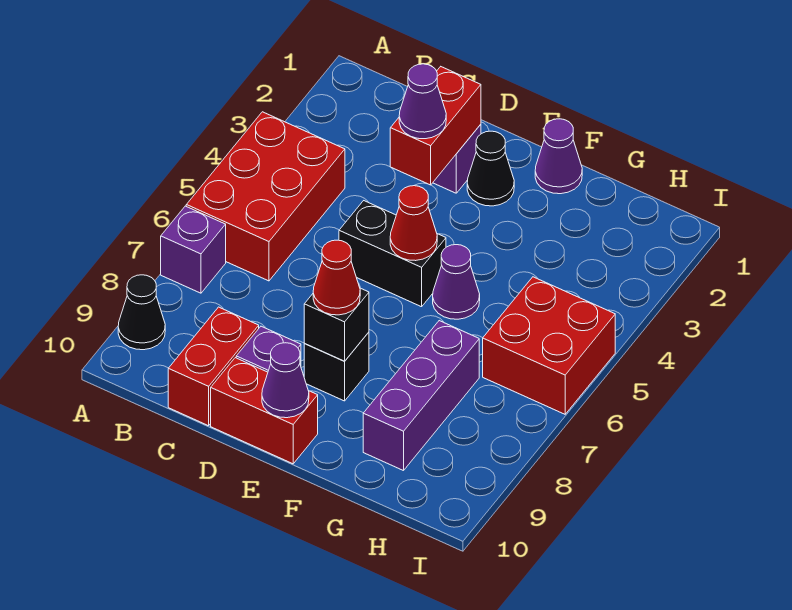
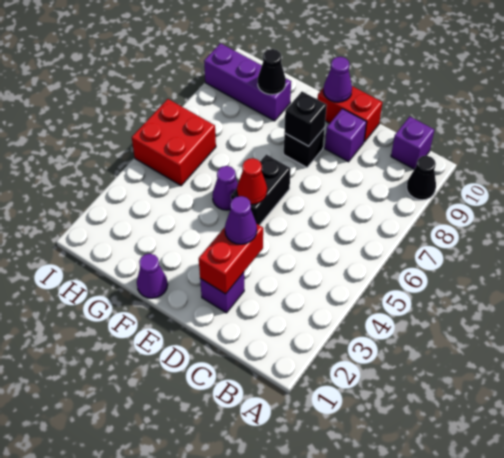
red brick A4:B6 level 1 -> none
purple brick A7 level 1 -> purple brick B10 level 1
red brick C9:C10 level 1 -> none
black brick D5:E5 level 1 -> black brick E5:E6 level 1
black cone E2 level 1 -> black cone G9 level 2
red cone E8 level 3 -> none
purple brick G7:G9 level 1 -> purple brick G9:I9 level 1

